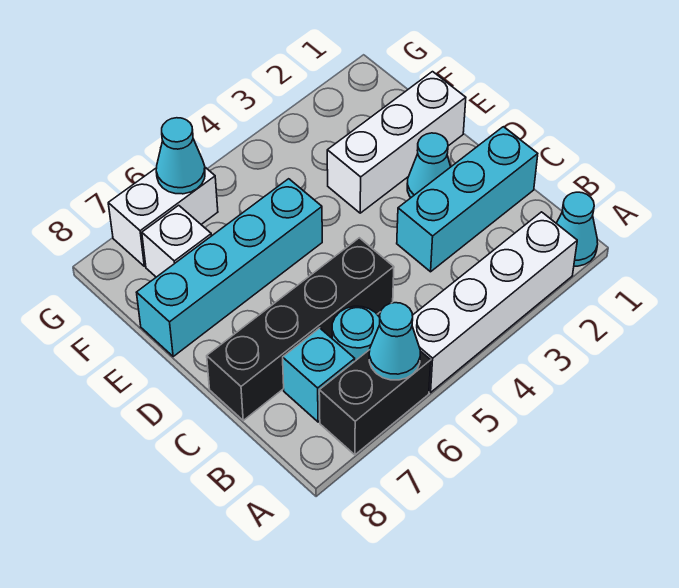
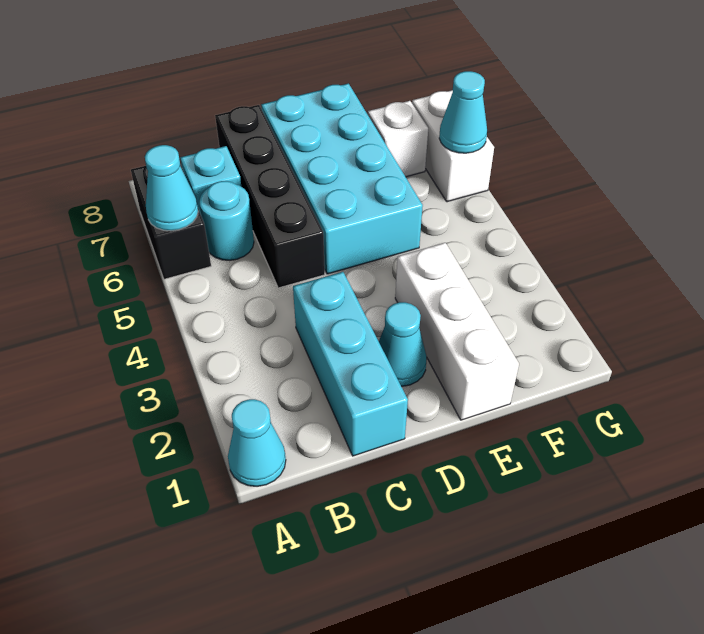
white brick A2:A5 level 1 -> none
cyan brick E5:E8 level 1 -> cyan brick D5:E8 level 1

